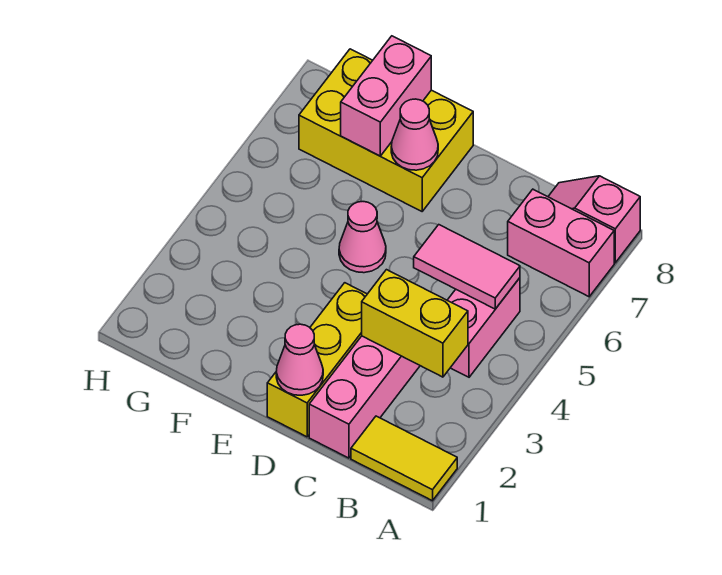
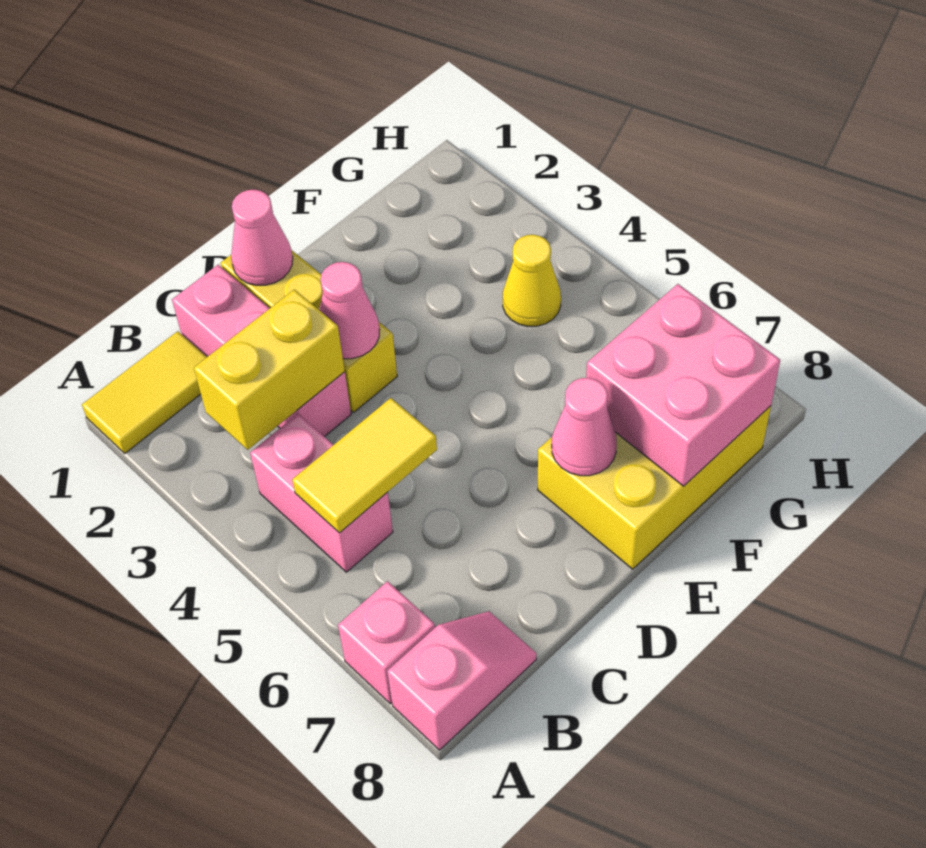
pink brick A7:B7 level 1 -> pink brick A7 level 1
pink tile B5:C5 level 2 -> yellow tile B5:C5 level 2
pink cone E5 level 1 -> pink cone D3 level 2
pink brick F7:F8 level 2 -> pink brick F7:G8 level 2
none -> yellow cone G4 level 1

